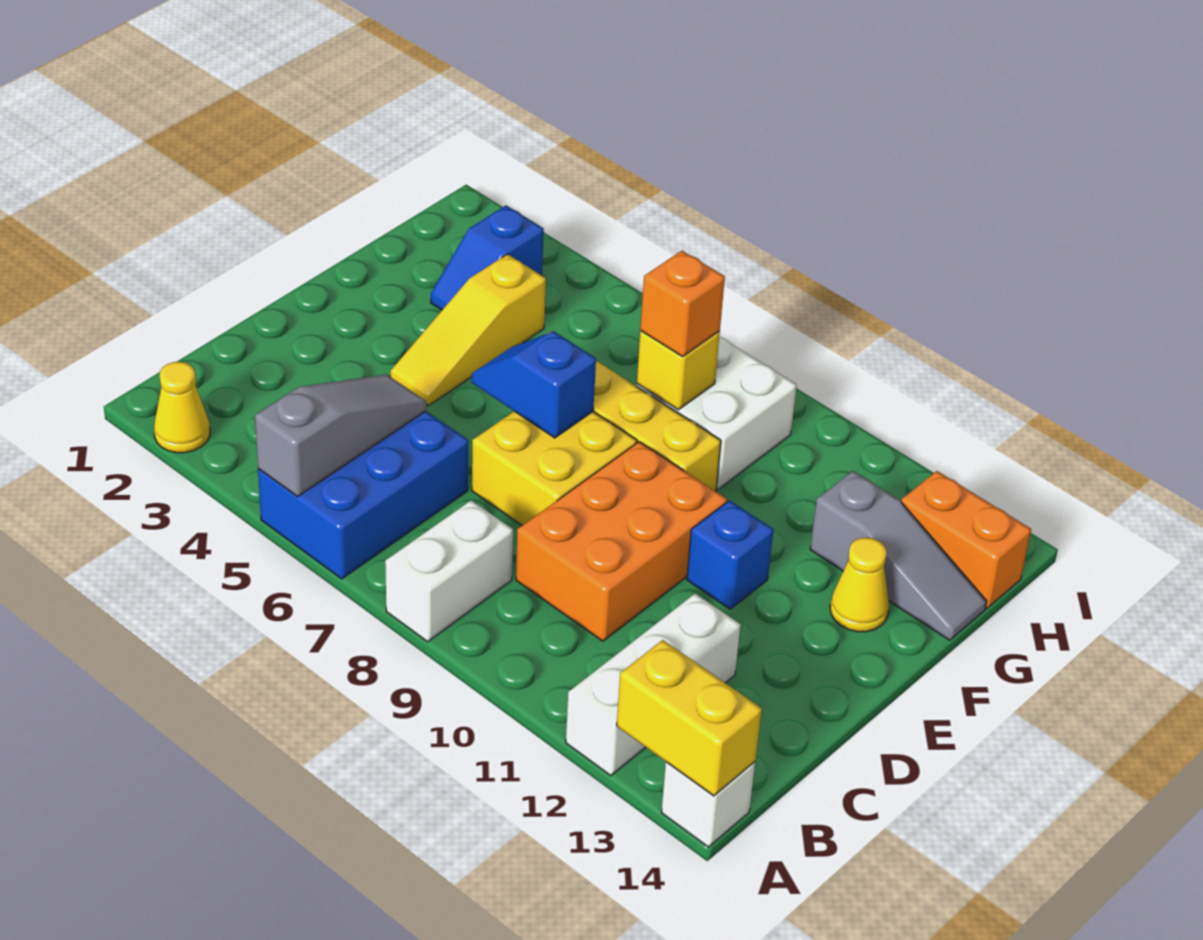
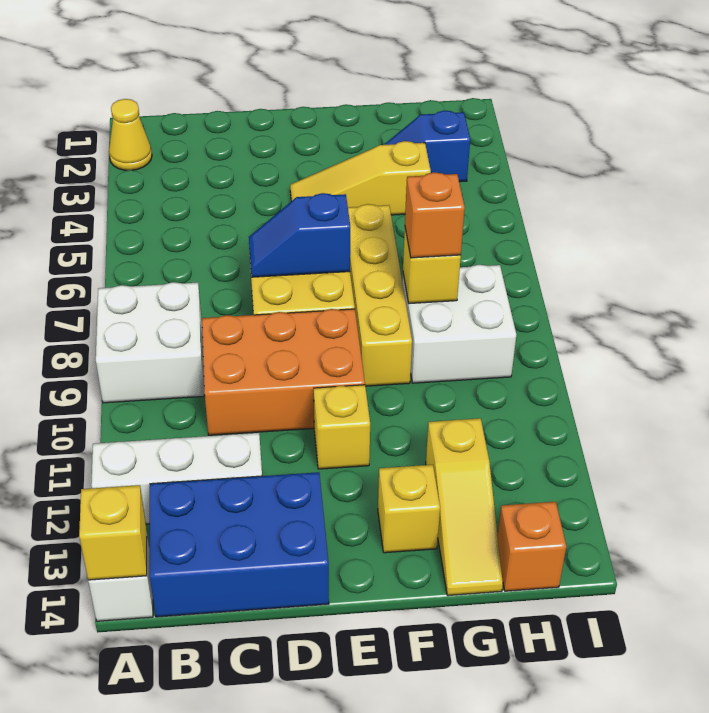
blue brick A5:C6 level 1 -> blue brick B13:D14 level 1
grey slope A5:C5 level 2 top A -> none
white brick A8:B8 level 1 -> white brick A8:B9 level 1
yellow brick A13:A14 level 2 -> yellow brick A14 level 2
blue slope E6:E7 level 2 top 7 -> blue slope D7:E7 level 2 top E
blue brick E11 level 1 -> yellow brick E11 level 1
yellow cone F13 level 1 -> yellow brick F13 level 1
grey slope G12:G14 level 1 top 12 -> yellow slope G12:G14 level 1 top 12
orange brick H13:H14 level 1 -> orange brick H14 level 1

